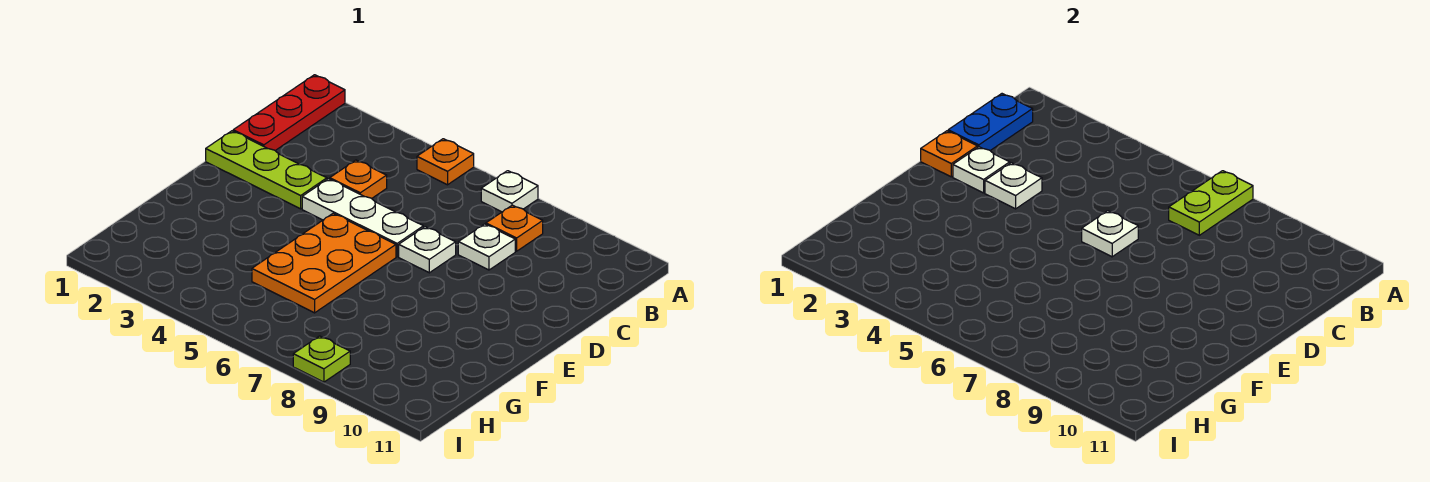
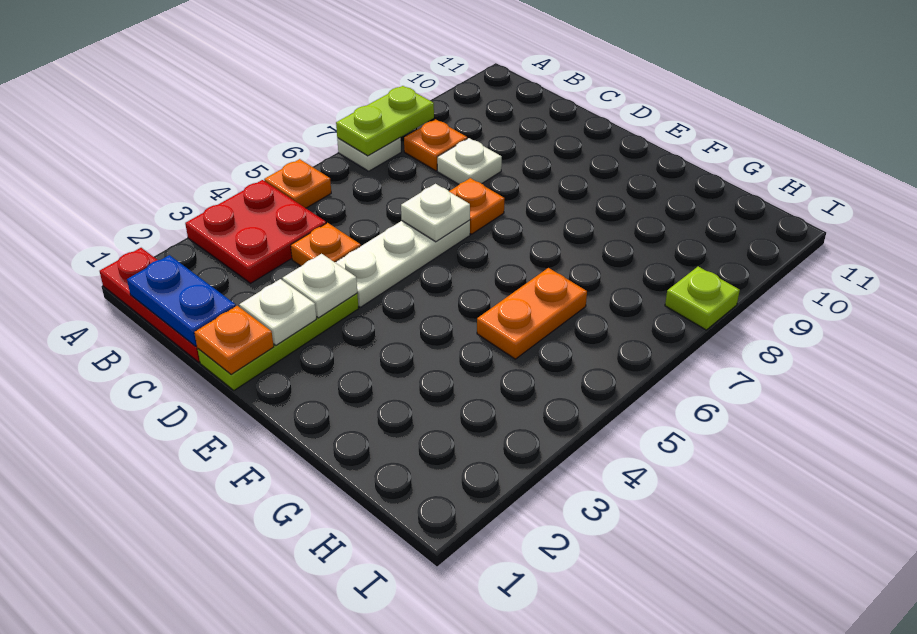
none -> red plate A3:B4 level 1
lime plate A7:B7 level 2 -> lime plate A7:A8 level 2
white plate D7 level 1 -> orange plate D7 level 1
orange plate E5:G6 level 1 -> orange plate G5:G6 level 1

